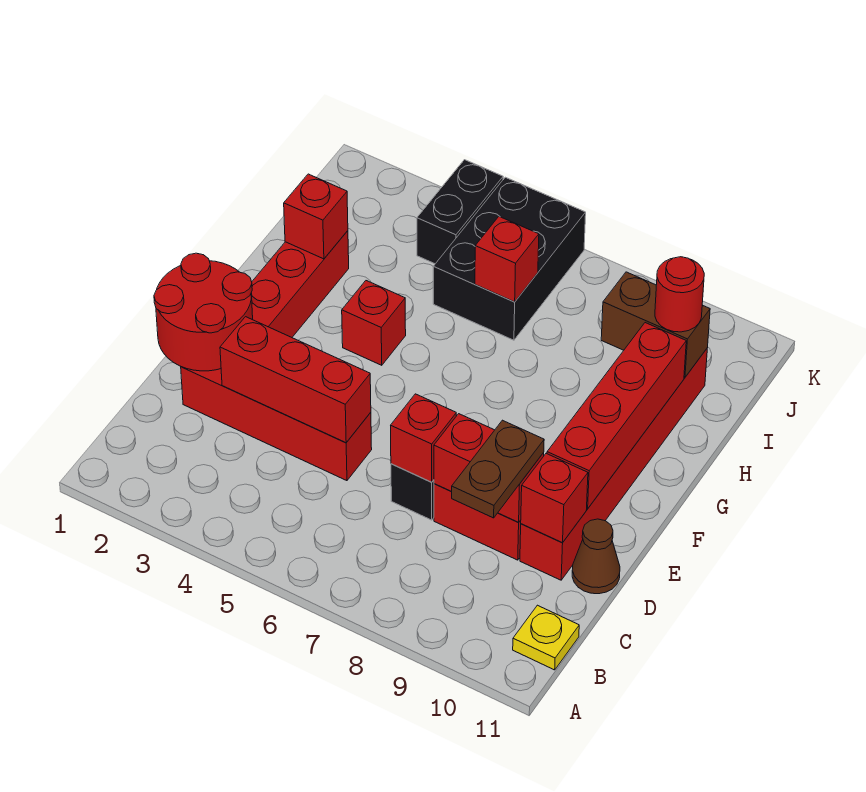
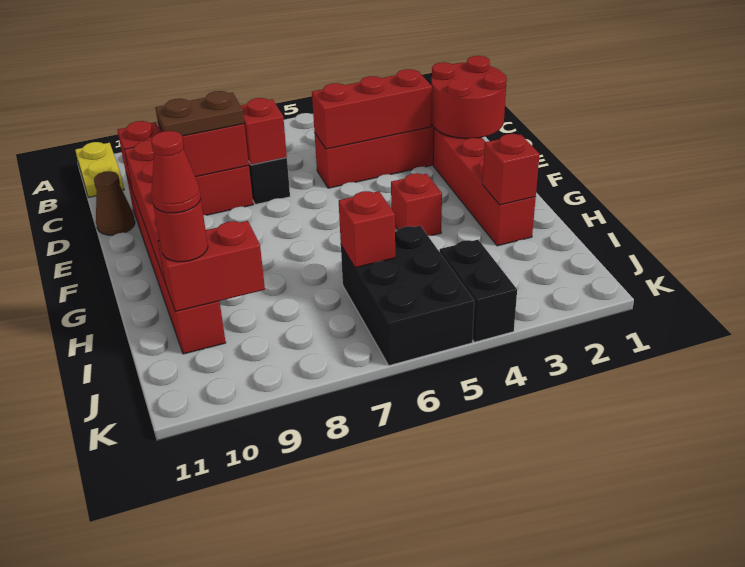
yellow plate B11 level 1 -> yellow plate A11:B11 level 1
brown plate C9:D9 level 3 -> brown plate D8:D9 level 3
brown brick I9:I10 level 2 -> red brick I9:I10 level 2
none -> red cone I10 level 4

